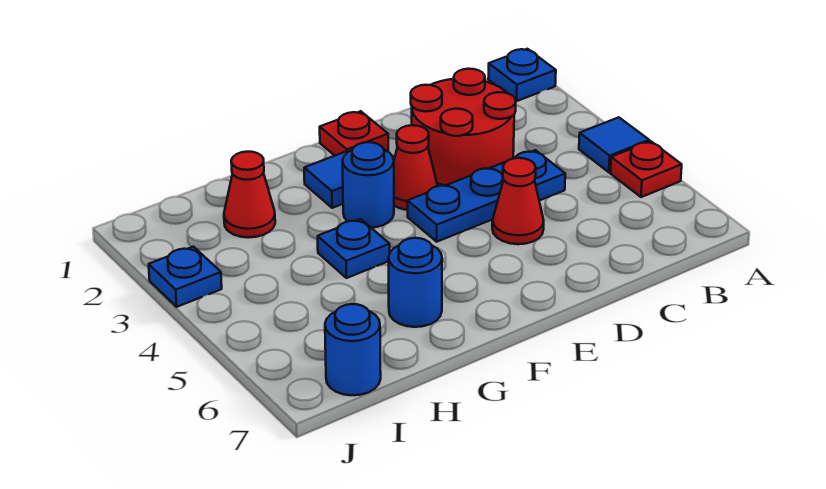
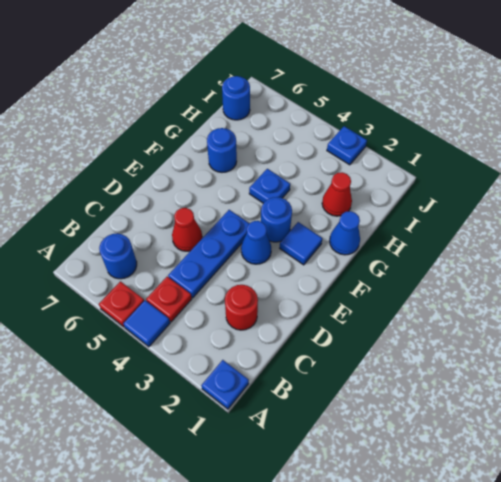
none -> blue round brick B6 level 1
red round brick C2:D3 level 1 -> red round brick C2 level 1
red plate E1 level 1 -> red plate B4 level 1
red cone E3 level 1 -> blue cone E3 level 1
none -> blue cone G1 level 1

